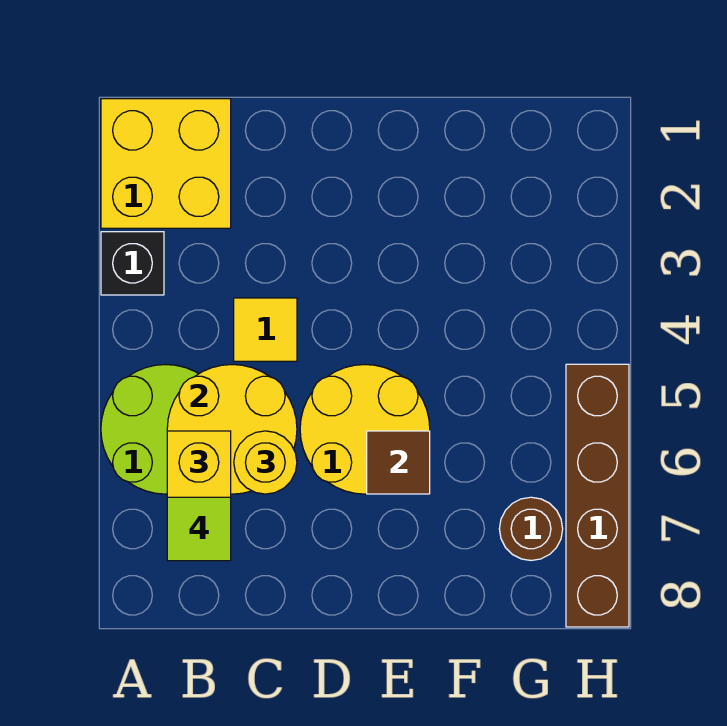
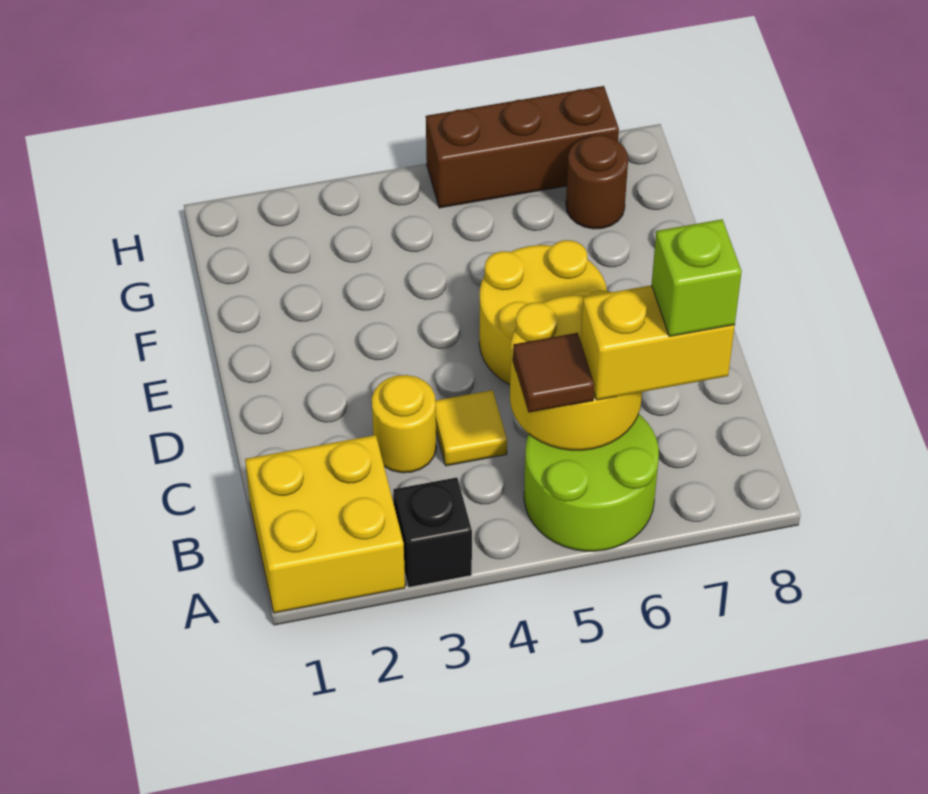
lime tile B7 level 4 -> lime brick B7 level 4
yellow round brick C6 level 3 -> yellow round brick C3 level 1
brown tile E6 level 2 -> brown tile B5 level 3
brown brick H5:H8 level 1 -> brown brick H5:H7 level 1

